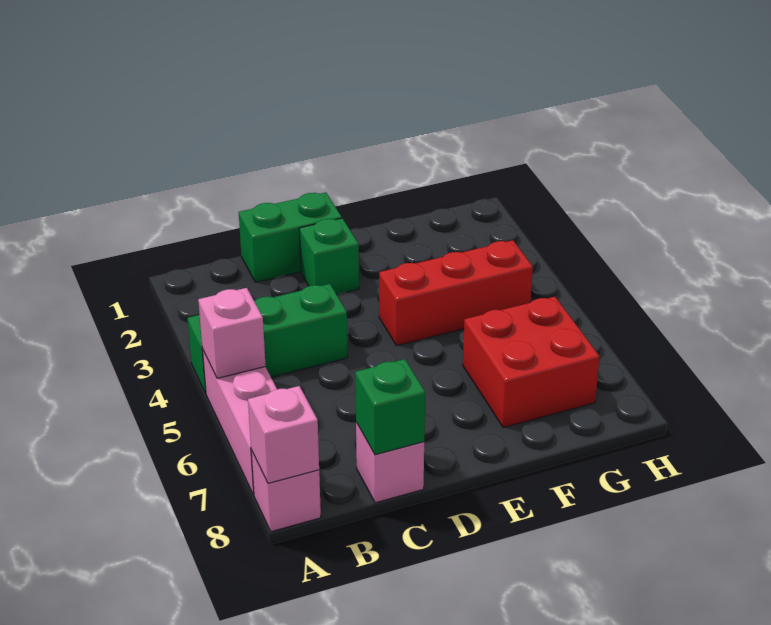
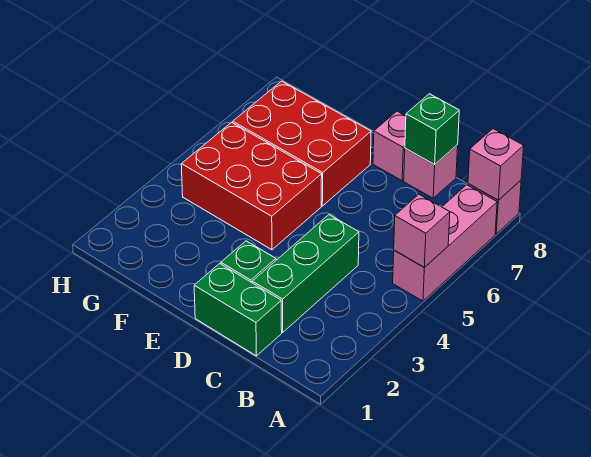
green brick A4:C4 level 1 -> green brick C2:C4 level 1
none -> pink brick D8 level 1
red brick E4:G4 level 1 -> red brick E4:G5 level 1
red brick F6:G7 level 1 -> red brick E6:G7 level 1

